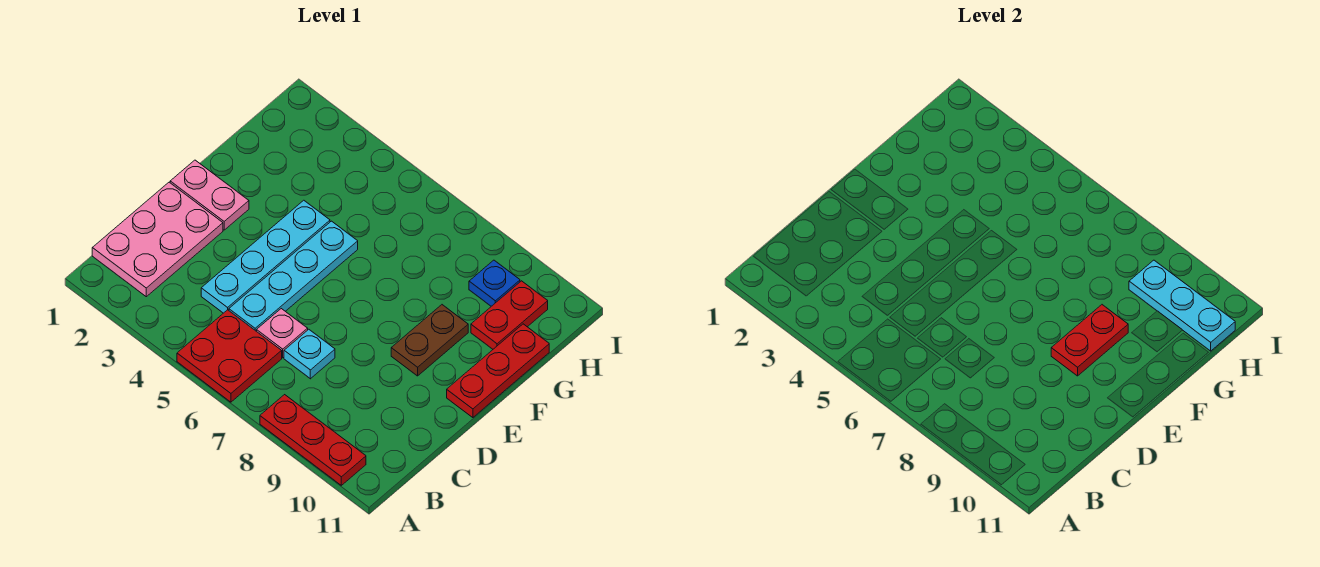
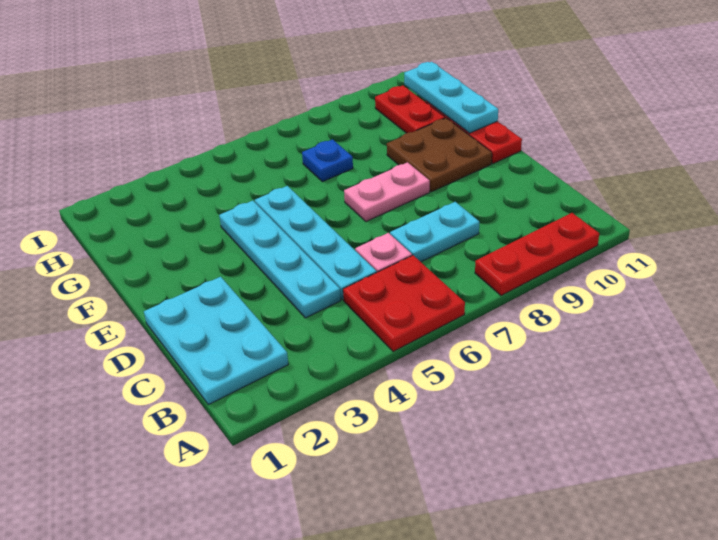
pink plate B1:D2 level 1 -> cyan plate B1:D2 level 1
cyan plate C7 level 1 -> cyan plate C7:C8 level 1
pink plate E1:E2 level 1 -> pink plate E7:E8 level 1
brown plate E9:F9 level 1 -> brown plate E9:F10 level 1
red plate E9:F9 level 2 -> none
blue plate H9 level 1 -> blue plate G7 level 1
cyan plate H9:H11 level 2 -> cyan plate F11:H11 level 2

